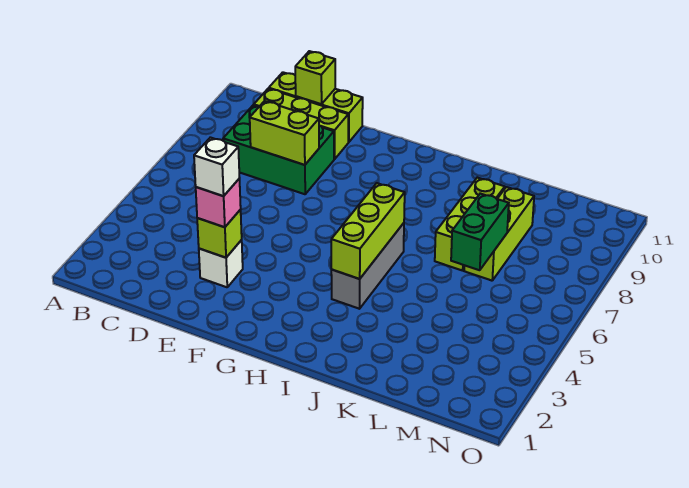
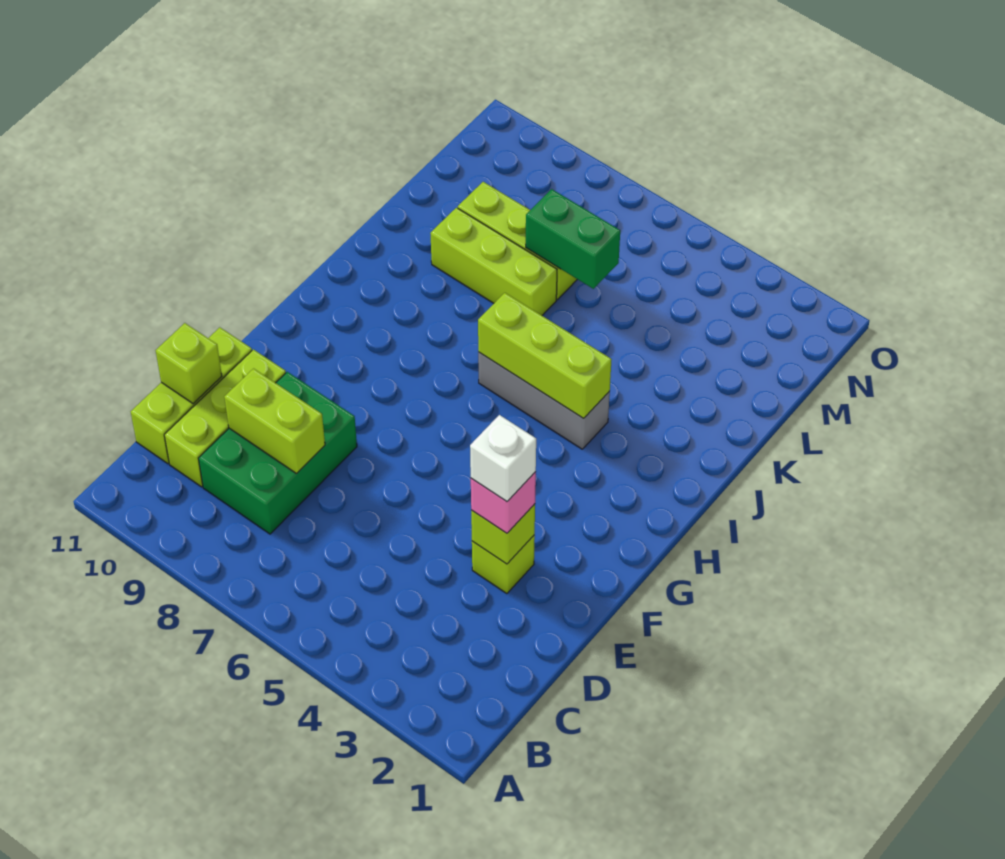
lime brick D8:E8 level 2 -> lime brick D8:D9 level 2
white brick E3 level 1 -> lime brick E3 level 1

